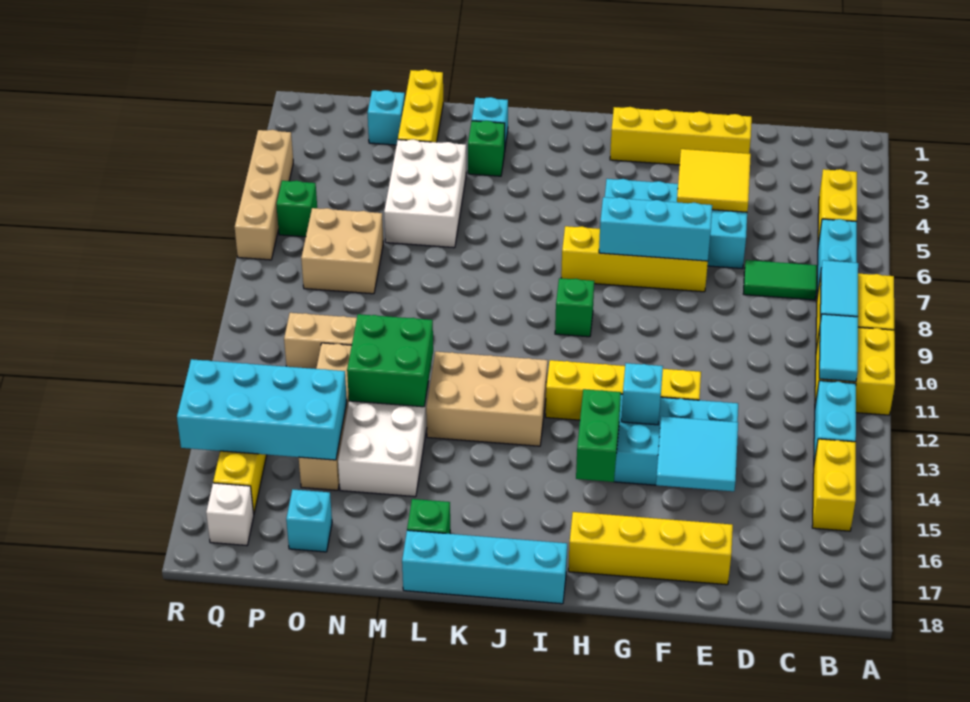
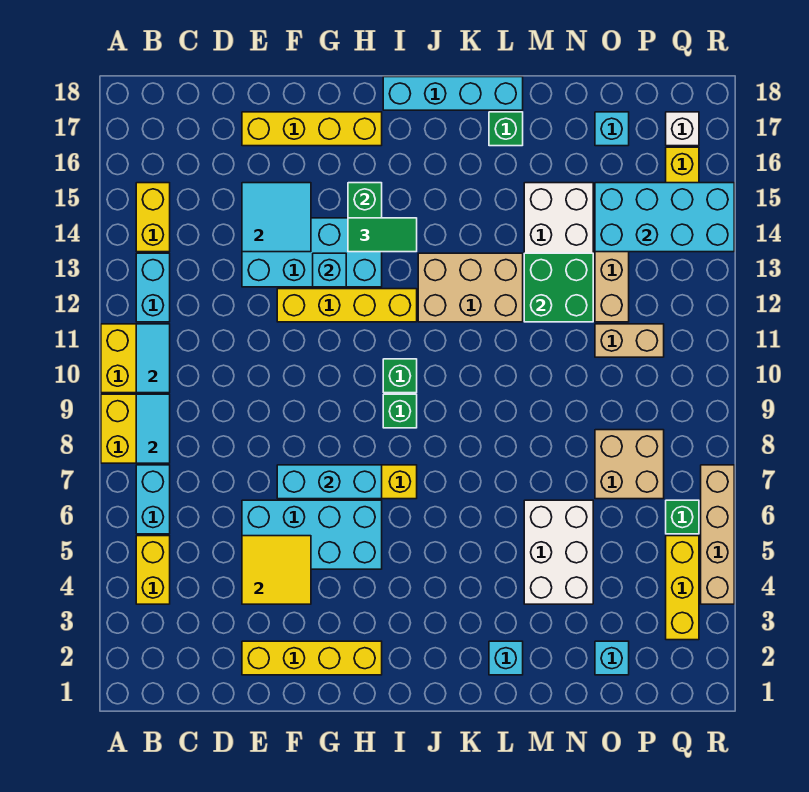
green tile C7:D7 level 1 -> green tile H14:I14 level 3
green brick L3 level 1 -> green brick I10 level 1
yellow brick N1:N3 level 1 -> yellow brick Q3:Q5 level 1

